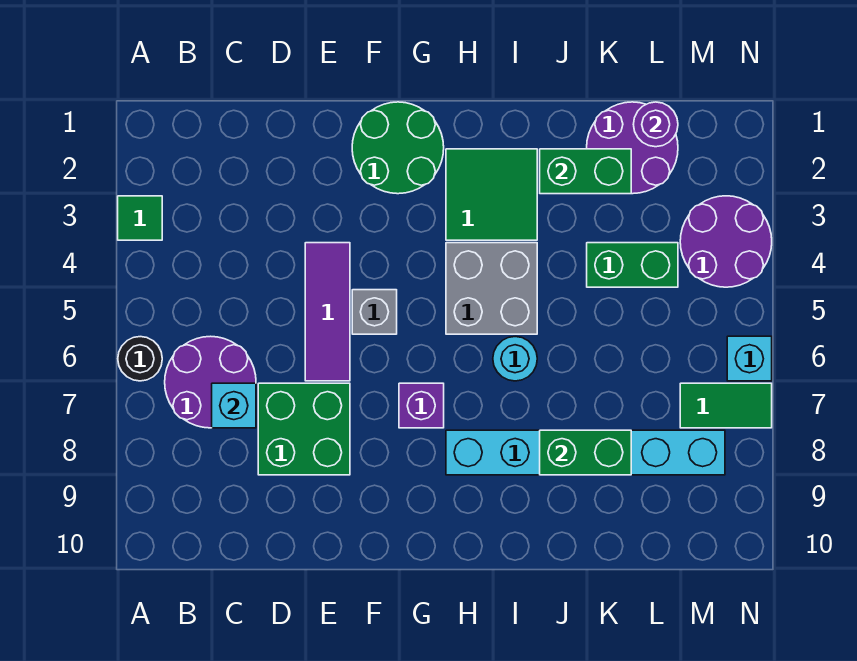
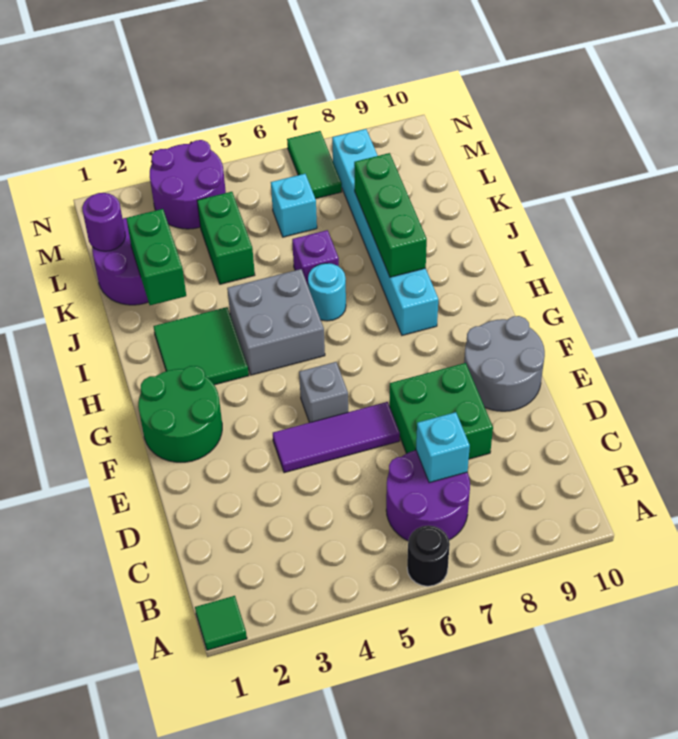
green tile A3 level 1 -> green tile A1 level 1
none -> grey round brick E9:F10 level 1
purple brick G7 level 1 -> purple brick J6 level 1
green brick J8:K8 level 2 -> green brick I8:K8 level 2
cyan brick N6 level 1 -> cyan brick L6 level 1

